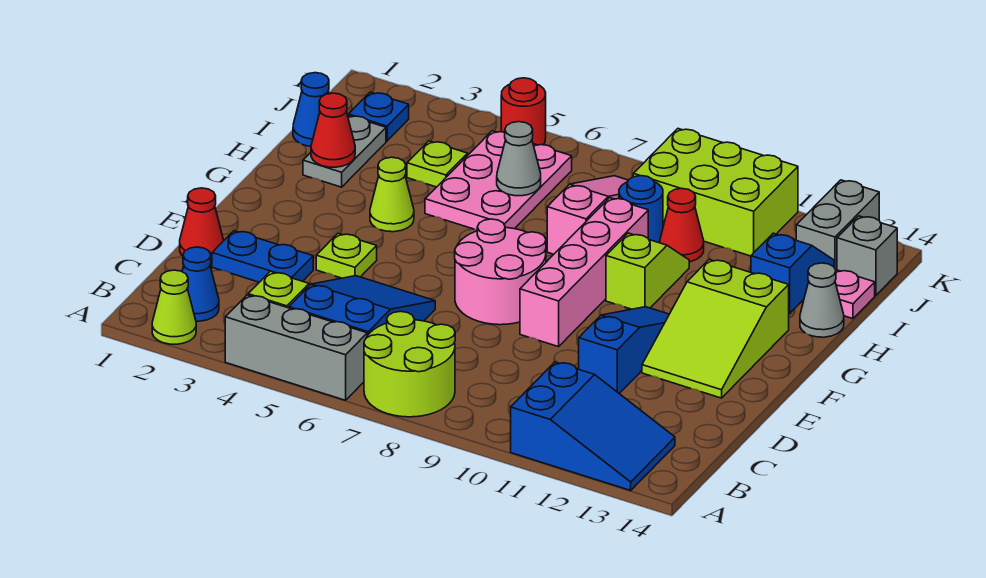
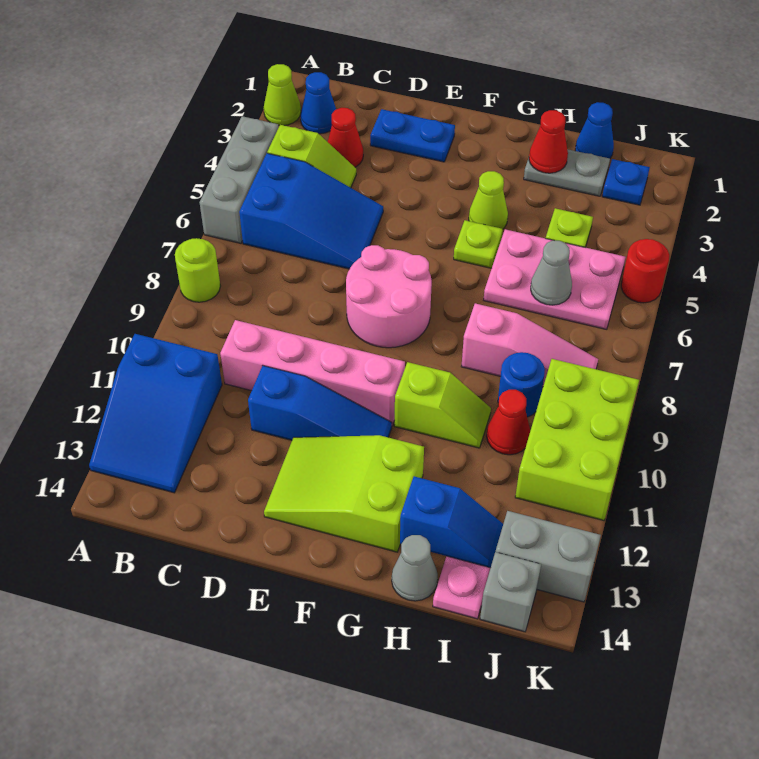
lime round brick A7:B8 level 1 -> lime round brick A8 level 1
red cone D1 level 1 -> red cone C3 level 1
blue plate D2:D3 level 1 -> blue plate D2:E2 level 1
lime plate E4 level 1 -> lime plate G5 level 1
pink brick E9:H9 level 1 -> pink brick C10:F10 level 1

